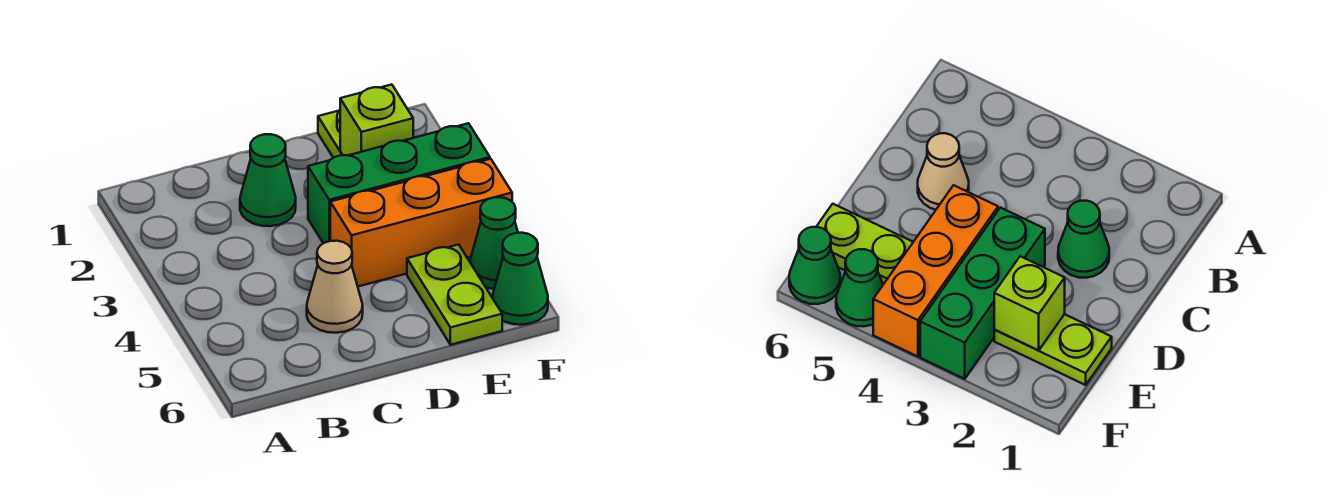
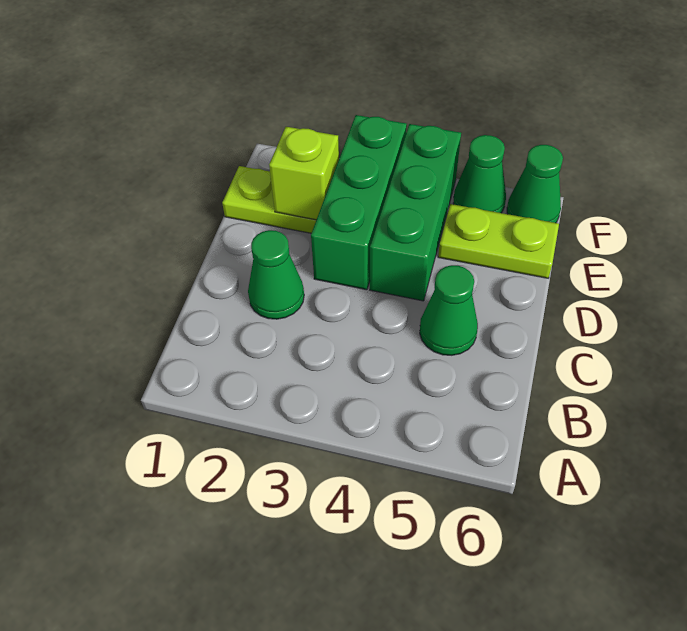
tan cone C5 level 1 -> green cone C5 level 1
orange brick D4:F4 level 1 -> green brick D4:F4 level 1

